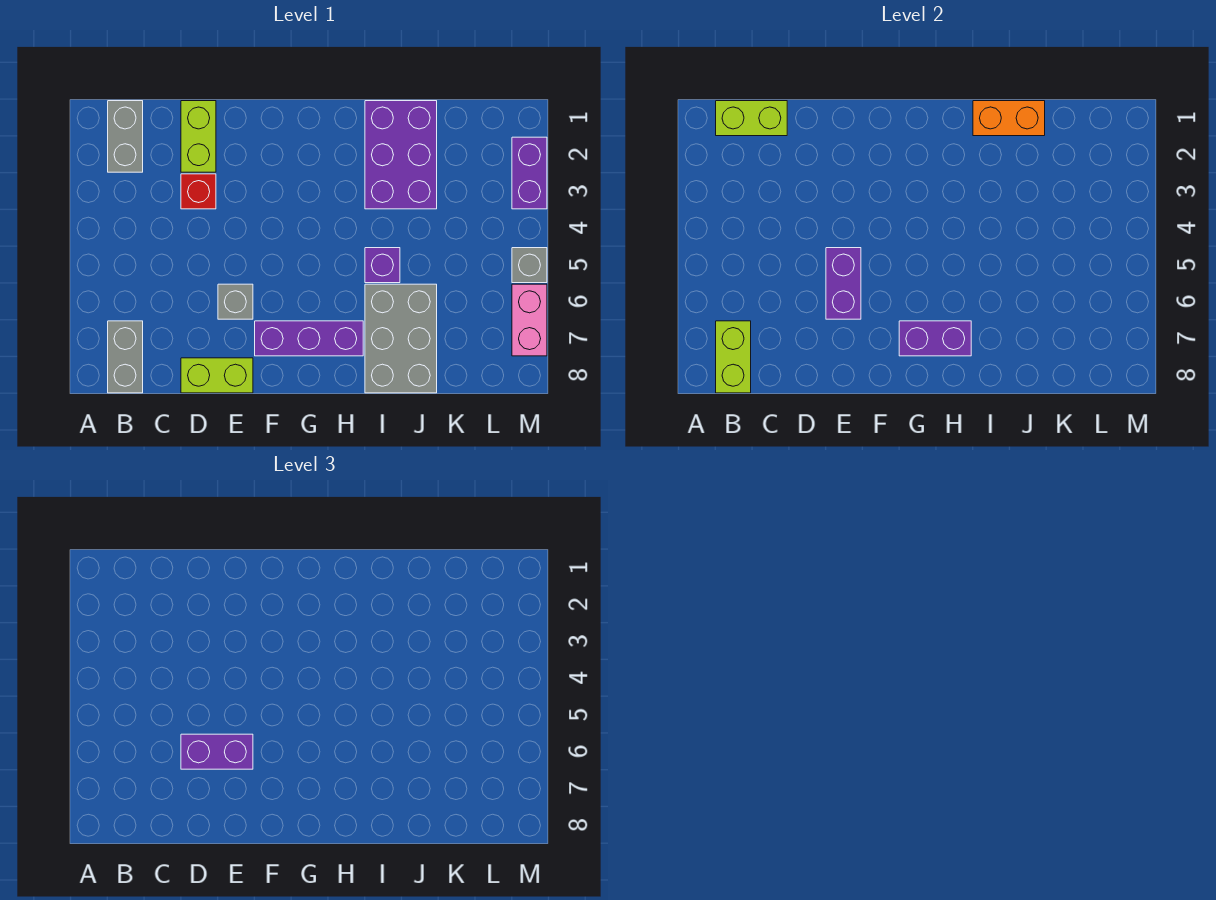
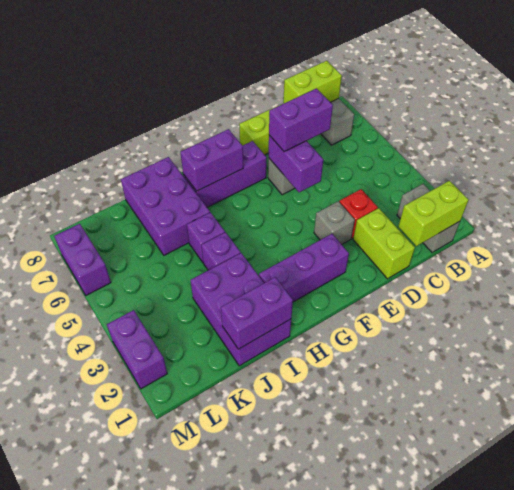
lime brick B7:B8 level 2 -> lime brick B8:C8 level 2
none -> purple brick F2:H2 level 1
orange brick I1:J1 level 2 -> purple brick I1:J1 level 2
none -> purple brick I4 level 1
grey brick I6:J8 level 1 -> purple brick I6:J8 level 1
grey brick M5 level 1 -> grey brick E3 level 1
pink brick M6:M7 level 1 -> purple brick M6:M7 level 1

